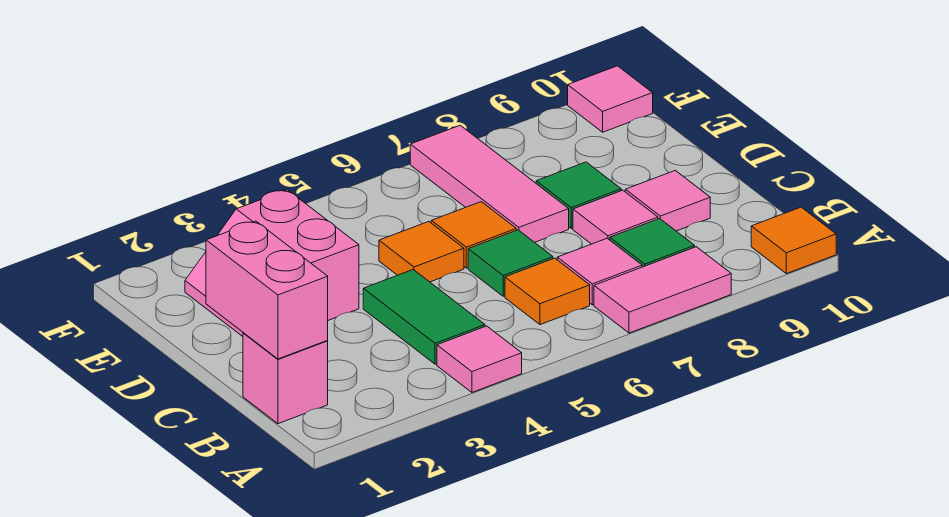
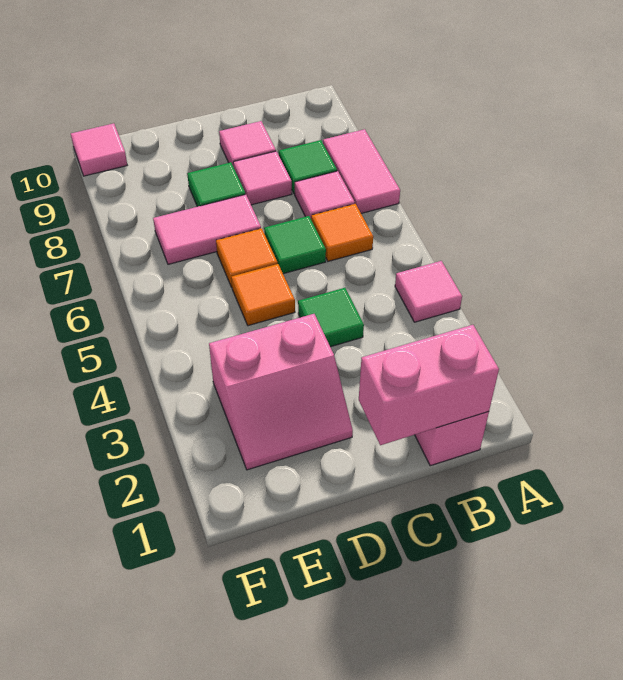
orange tile A10 level 1 -> none
green tile B4:C4 level 1 -> green tile C4 level 1
pink tile D7:F7 level 1 -> pink tile D7:E7 level 1

